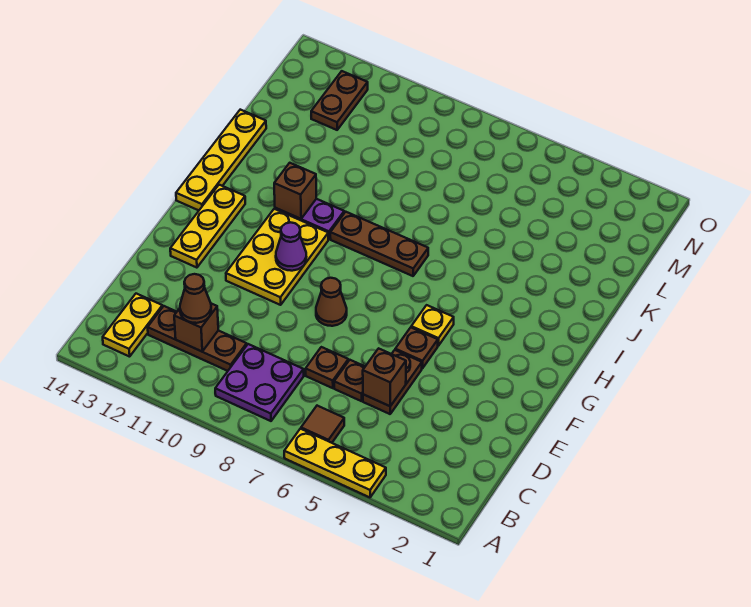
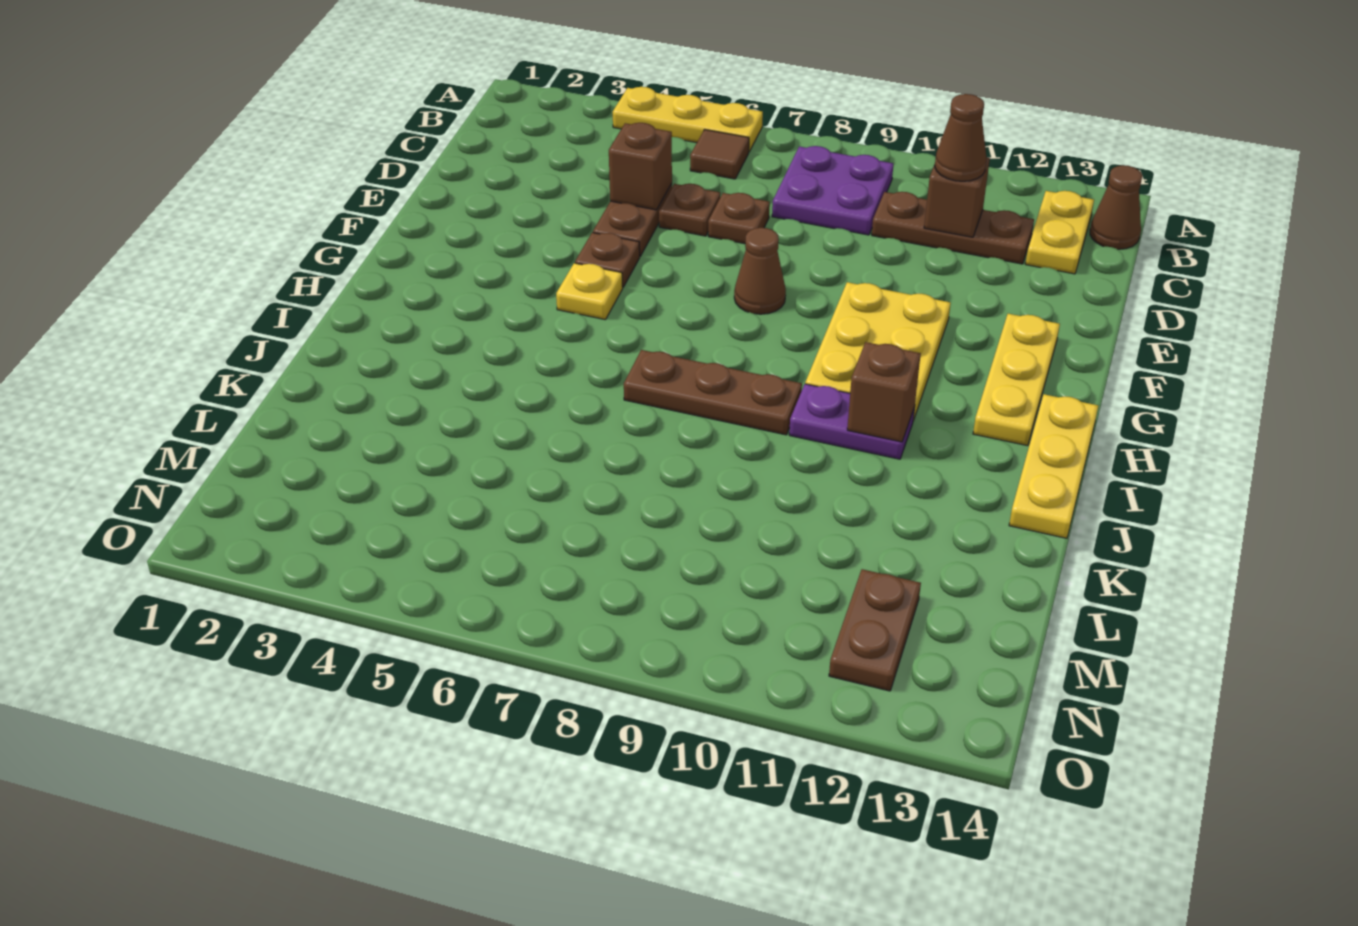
none -> brown cone B14 level 1
purple cone G10 level 2 -> none
yellow plate H14:K14 level 1 -> yellow plate H14:J14 level 1

